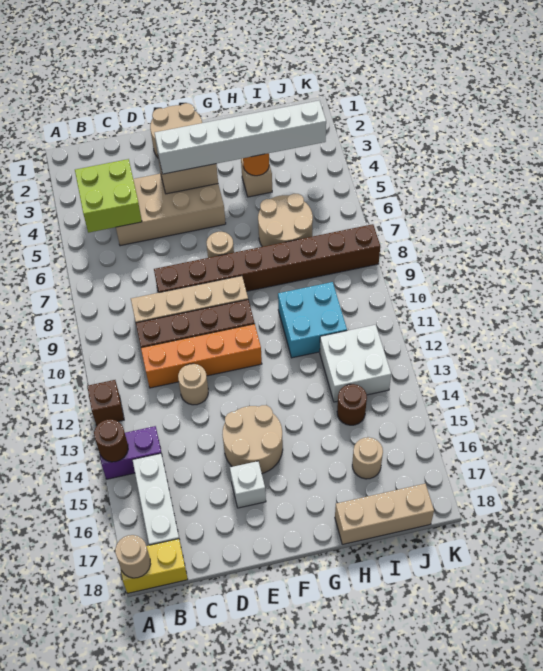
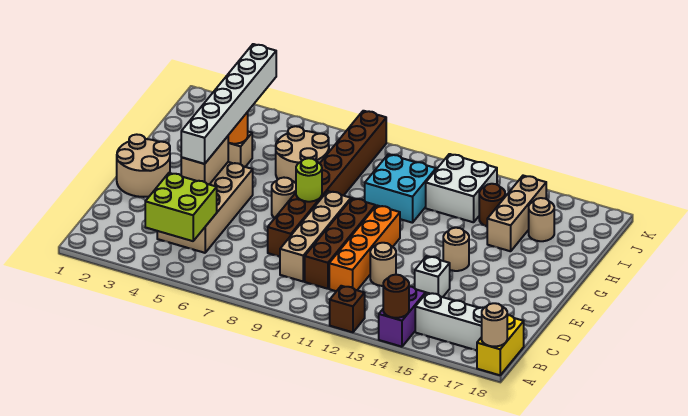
tan round brick E14:F15 level 1 -> tan round brick F14 level 1
white brick E16 level 1 -> white brick D14 level 1
none -> lime round brick F8 level 2
tan brick H18:J18 level 1 -> tan brick H15:J15 level 1

